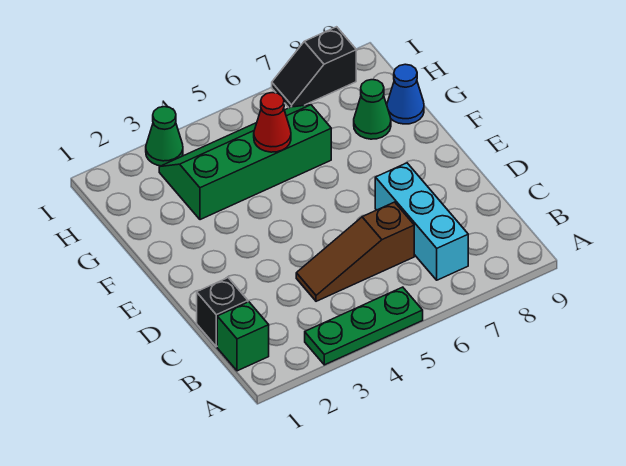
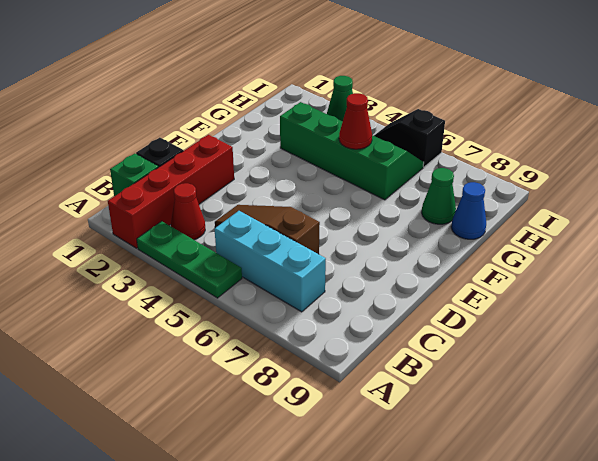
none -> red brick A2:D2 level 1
none -> red cone B3 level 1
cyan brick B7:D7 level 1 -> cyan brick B5:B7 level 1
black slope I7:I8 level 1 top 8 -> black slope I5:I6 level 1 top 6

